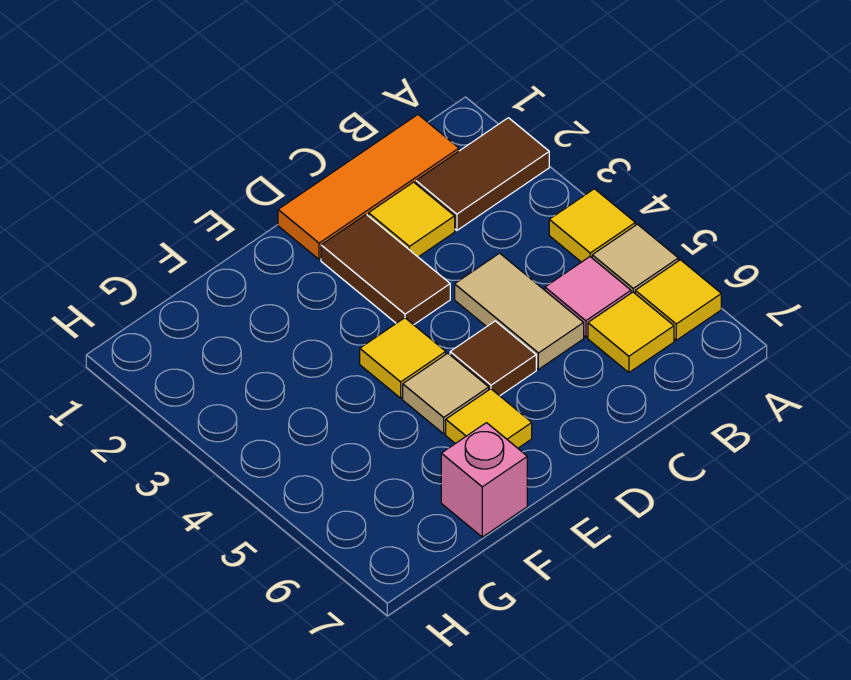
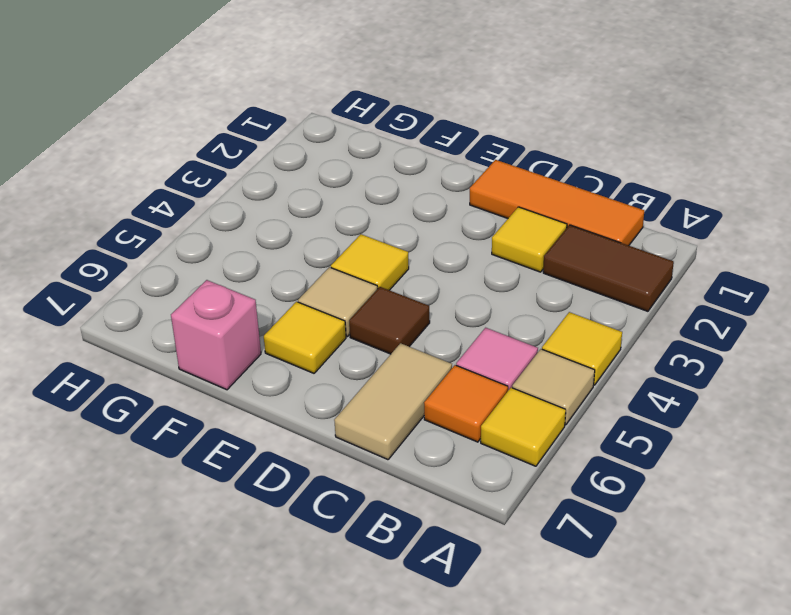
yellow tile B6 level 1 -> orange tile B6 level 1
tan tile C4:C5 level 1 -> tan tile C6:C7 level 1
brown tile D2:D3 level 1 -> none

